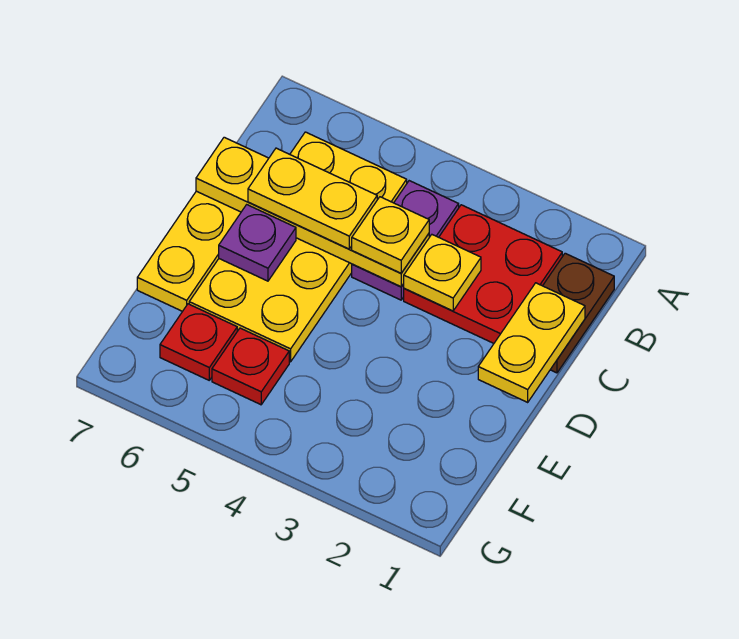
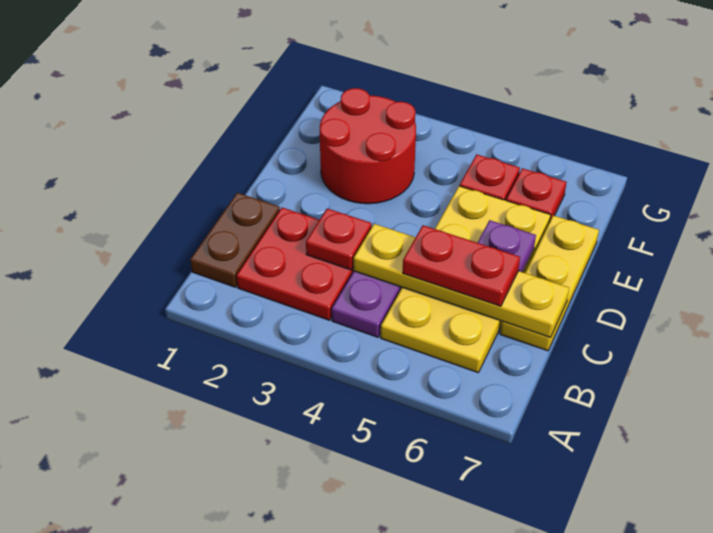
yellow plate C1:D1 level 2 -> none
yellow plate C3 level 2 -> red plate C3 level 2
yellow plate C4 level 3 -> none
yellow plate C5:C6 level 3 -> red plate C5:C6 level 3
none -> red round brick E2:F3 level 1

